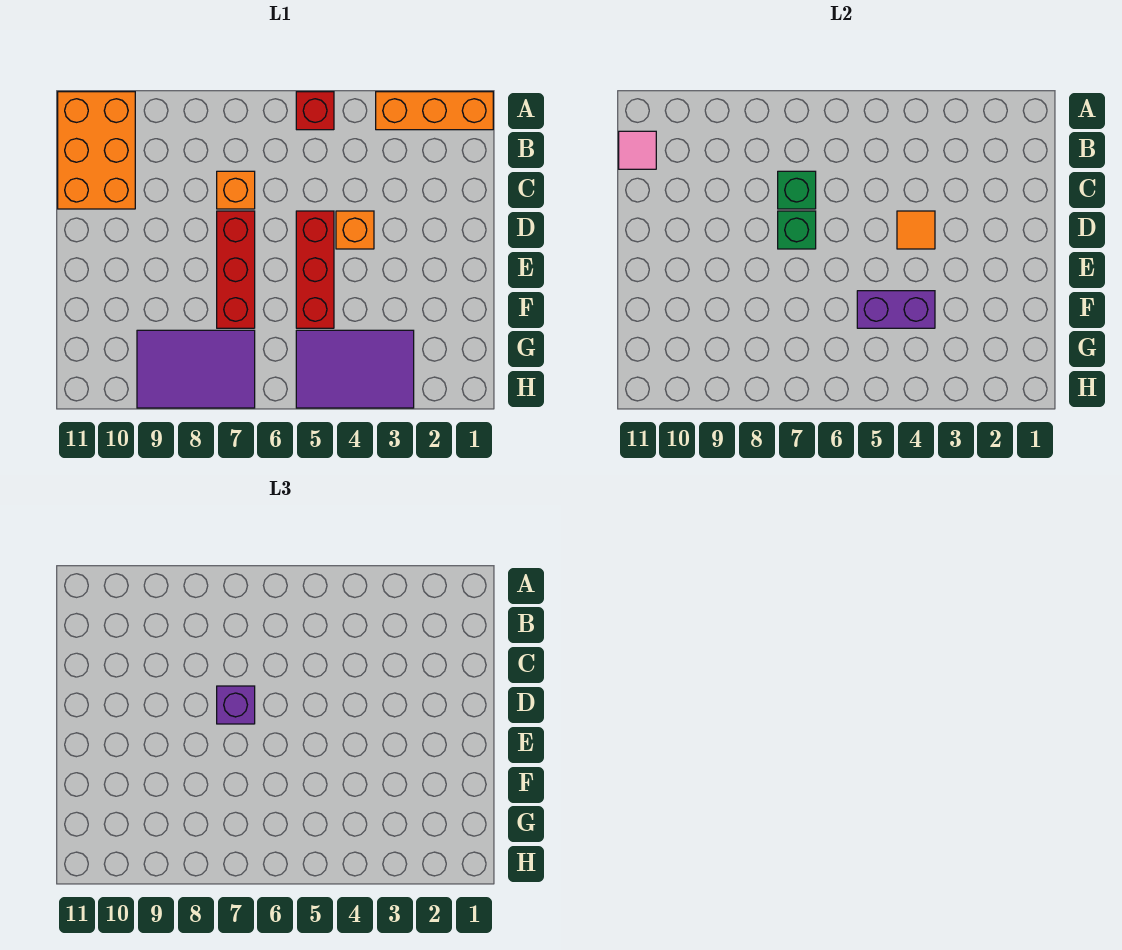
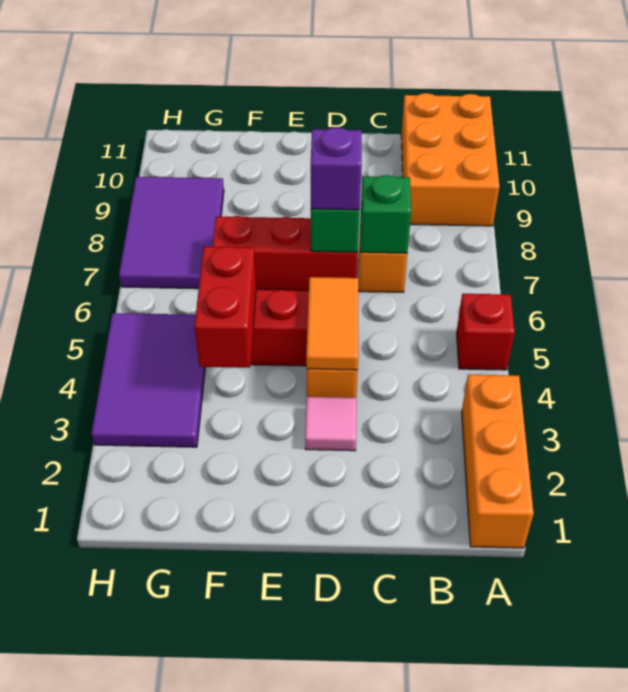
orange brick A10:C11 level 1 -> orange brick A9:B11 level 1
pink tile B11 level 2 -> pink tile D3 level 1
orange tile D4 level 2 -> orange tile D4:D5 level 2
purple brick F4:F5 level 2 -> red brick F4:F5 level 2

